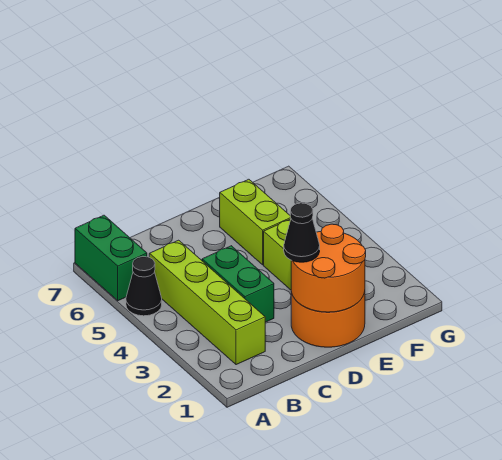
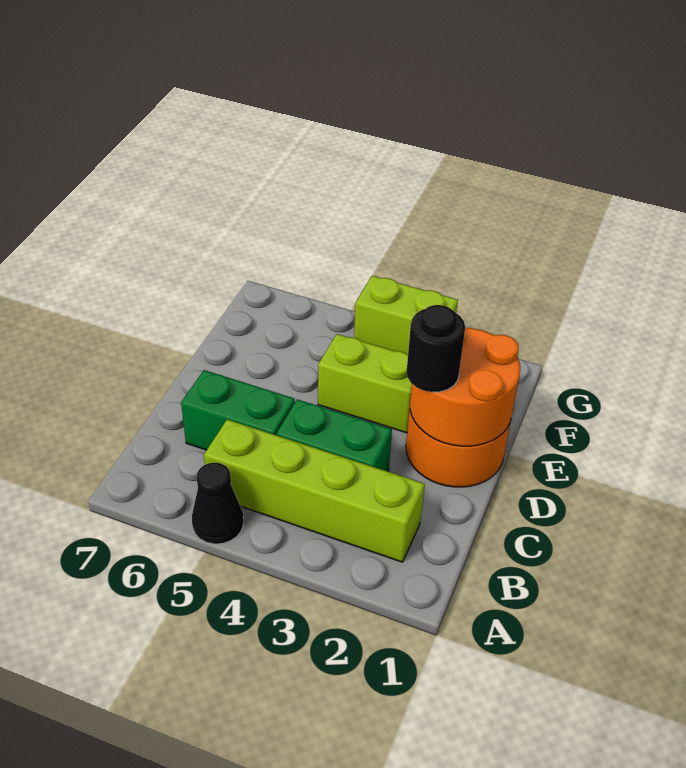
green brick A6:A7 level 1 -> green brick C5:C6 level 1
black cone D2 level 3 -> black round brick D2 level 3
lime brick E5:E6 level 1 -> lime brick G3:G4 level 1

